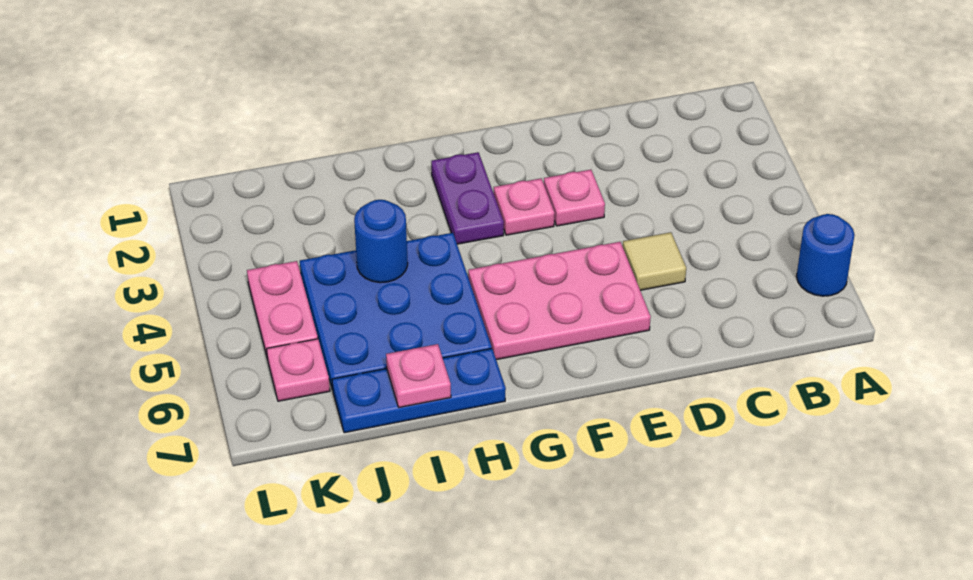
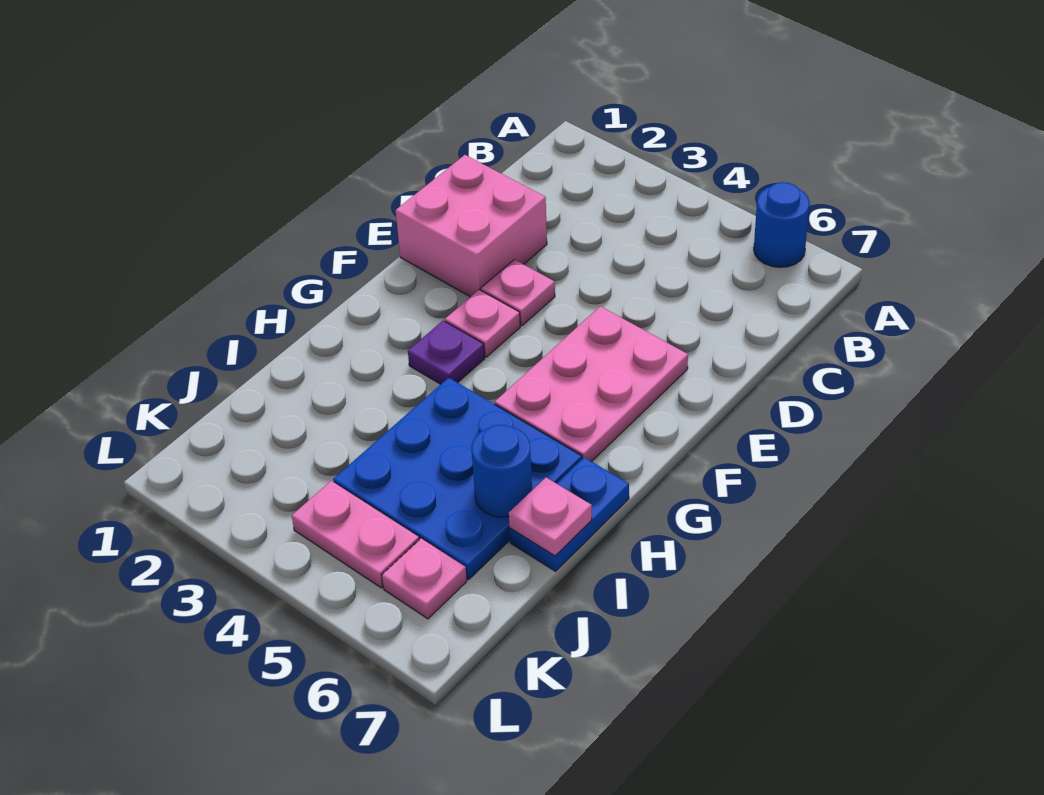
none -> pink brick D1:E2 level 1
tan tile D5 level 1 -> none
purple plate G2:G3 level 1 -> purple plate G3 level 1
blue plate H7:J7 level 1 -> blue plate H7:I7 level 1
blue round brick I4 level 2 -> blue round brick I6 level 2

